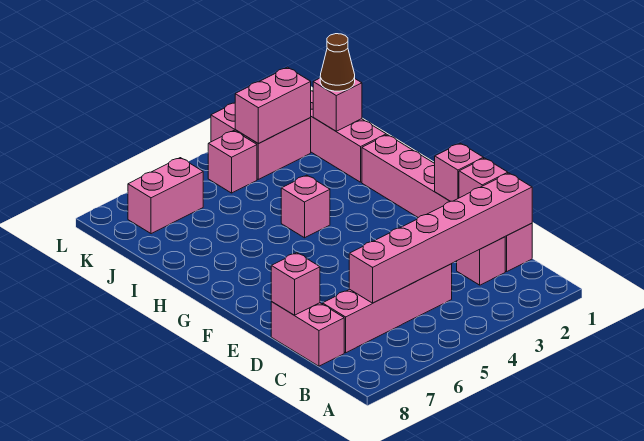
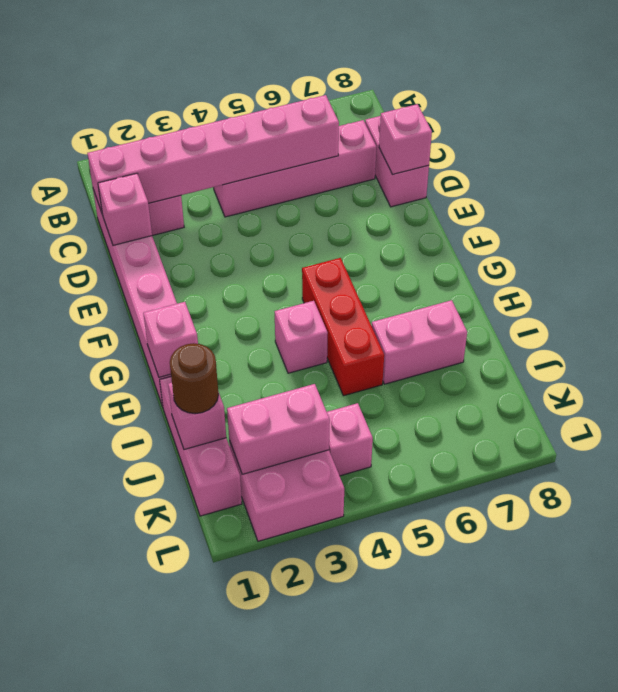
pink brick E1 level 2 -> pink brick H1 level 2
none -> red brick G5:I5 level 1
brown cone J1 level 3 -> brown round brick J1 level 3
pink brick K6:K7 level 1 -> pink brick I6:I7 level 1

